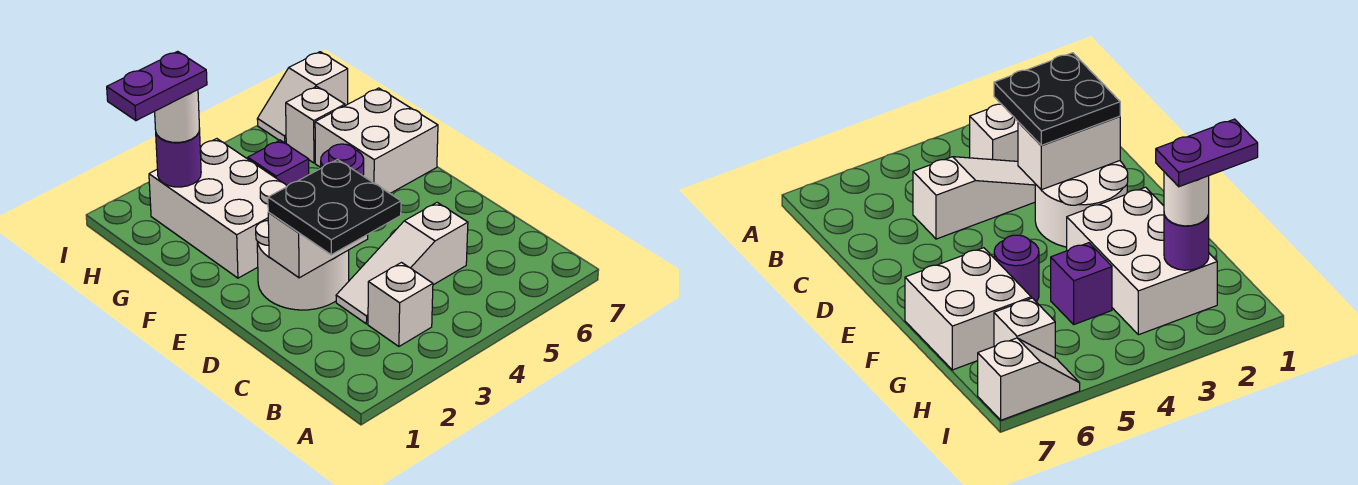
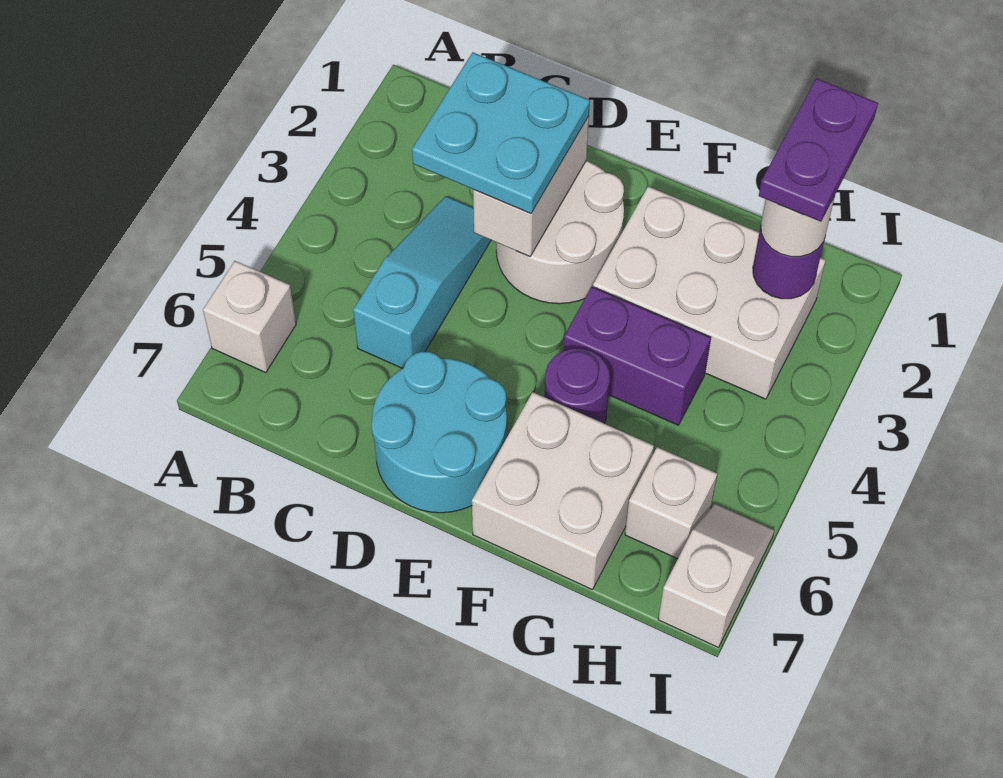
white brick B3 level 1 -> white brick A6 level 1
black plate C2:D3 level 3 -> cyan plate C2:D3 level 3
white slope C3:C5 level 1 top 5 -> cyan slope C3:C5 level 1 top 5
none -> cyan round brick D6:E7 level 1
purple brick G4 level 1 -> purple brick F4:G4 level 1

